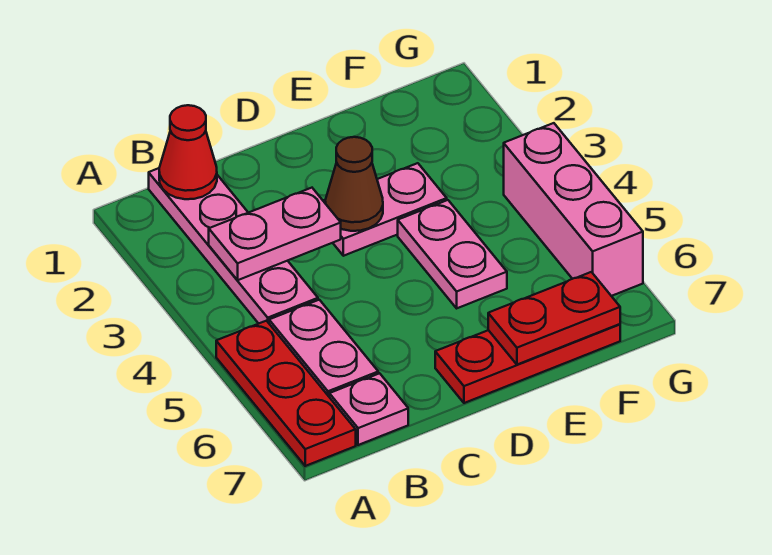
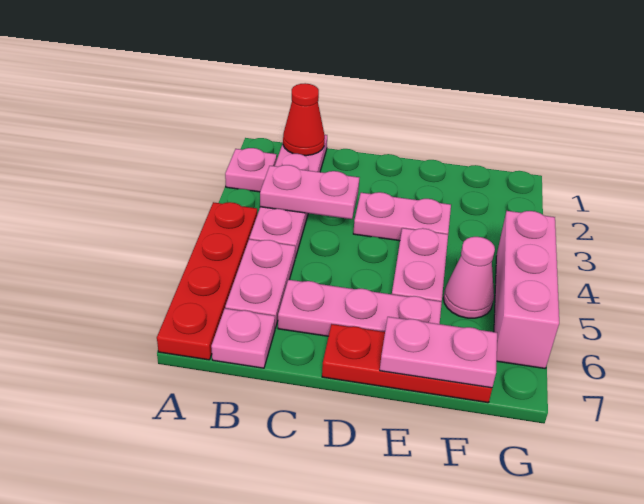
none -> pink plate A2 level 1
red plate A5:A7 level 1 -> red plate A4:A7 level 1
none -> pink plate C6:E6 level 1
brown cone D3 level 2 -> none
red plate E7:F7 level 2 -> pink plate E7:F7 level 2
none -> pink cone F5 level 1

